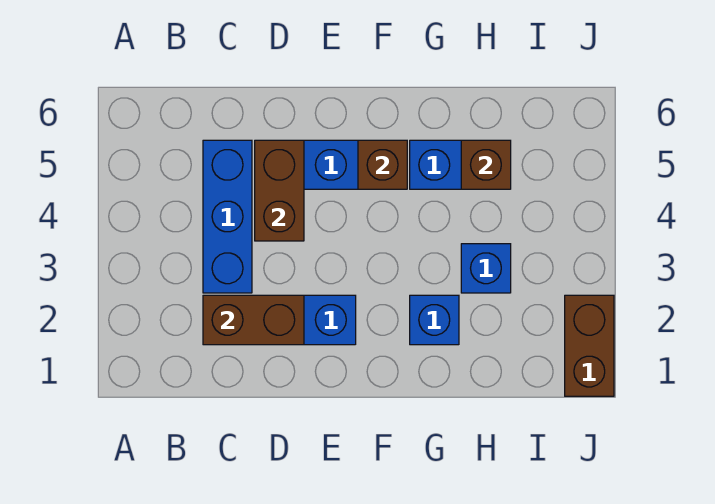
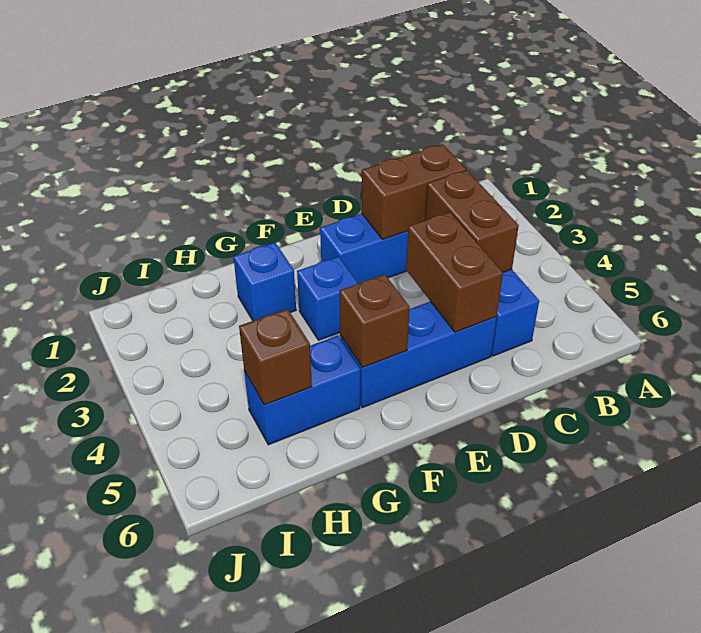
blue brick H3 level 1 -> blue brick F3 level 1
brown brick J1:J2 level 1 -> brown brick C3:C4 level 2

